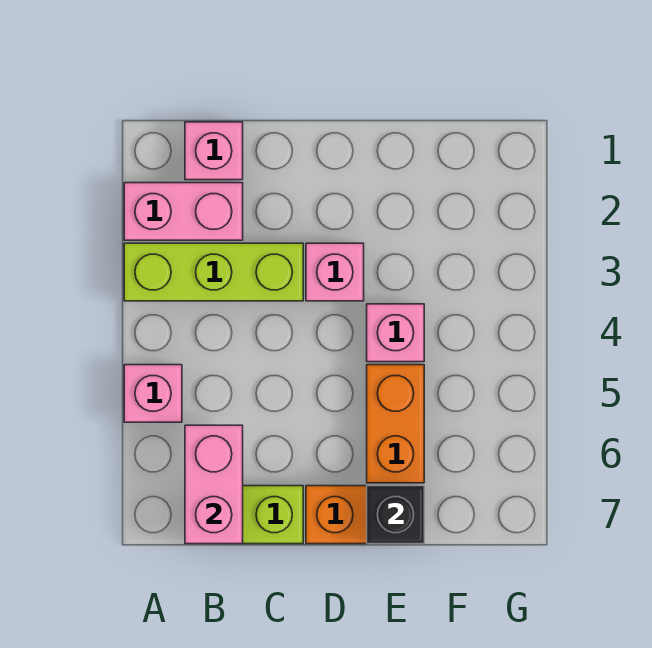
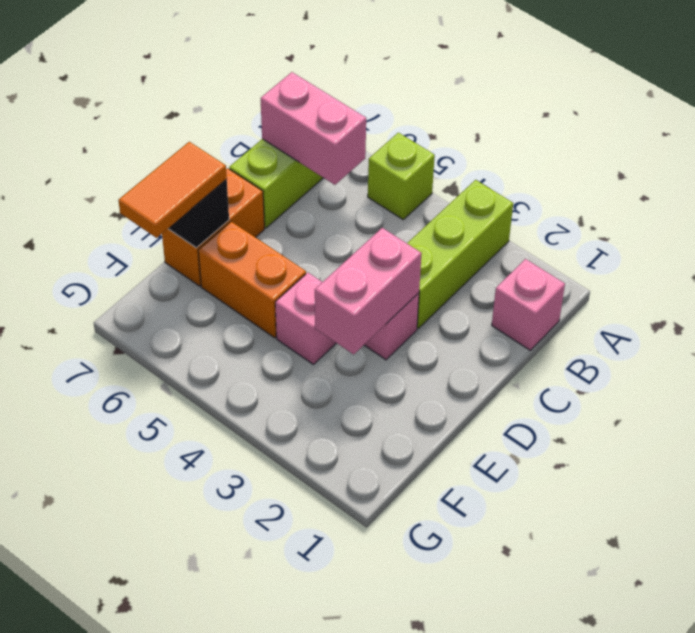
pink brick A2:B2 level 1 -> pink brick D3:E3 level 2
pink brick A5 level 1 -> lime brick A5 level 1
none -> orange tile E7:F7 level 3

